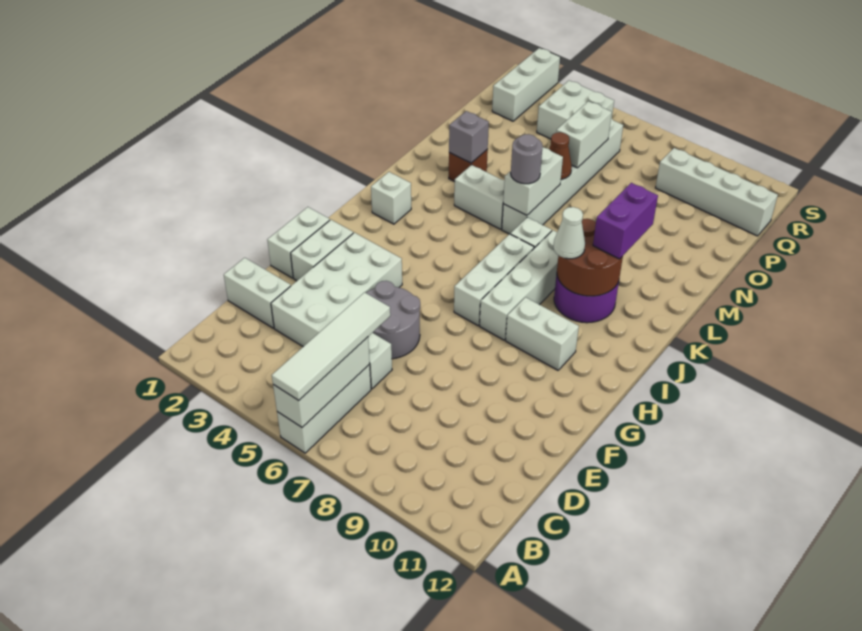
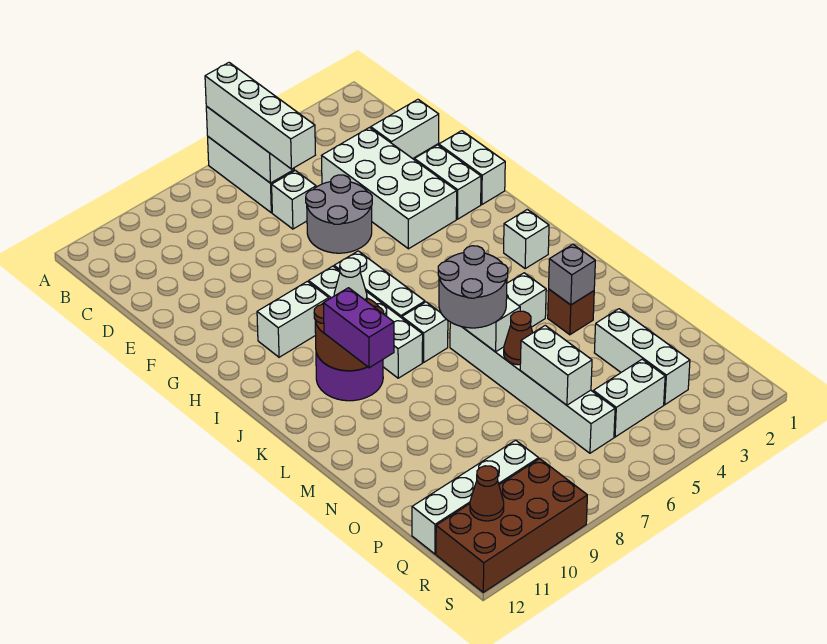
white tile A6:D6 level 3 -> white brick A6:D6 level 3
grey round brick L6 level 3 -> grey round brick L6:M7 level 3
white brick Q2:S2 level 1 -> white brick O3:Q3 level 1
white brick Q4:R5 level 1 -> white brick Q4:Q5 level 1
none -> brown brick R9:S12 level 1
none -> brown cone R11 level 2

